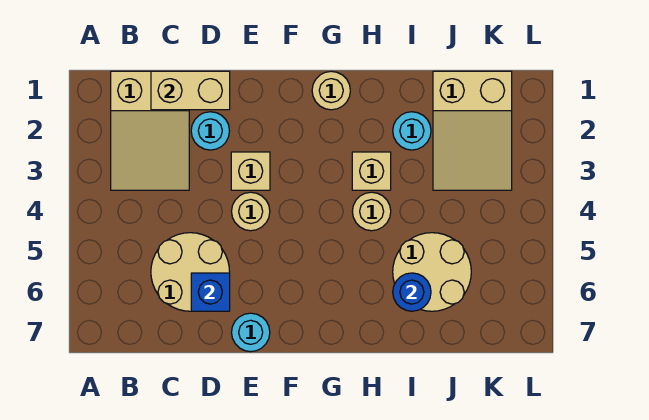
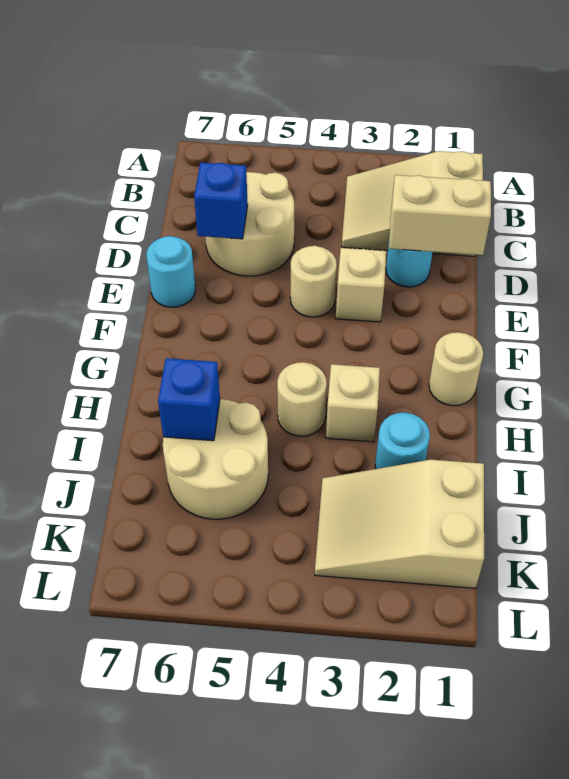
tan brick C1:D1 level 2 -> tan brick D1:D2 level 2
blue round brick I6 level 2 -> blue brick I6 level 2

